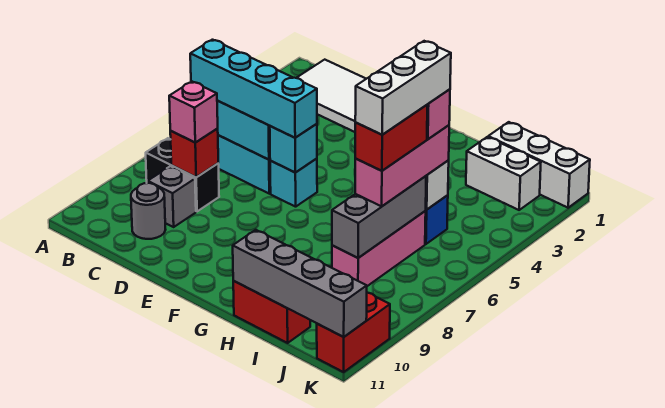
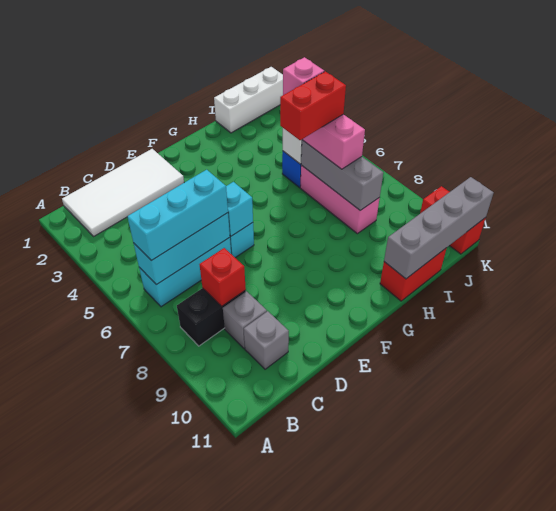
cyan brick B6:E6 level 3 -> cyan brick B6:D6 level 3
pink brick C8 level 3 -> none
grey round brick C10 level 1 -> grey brick C10 level 1
white brick I2:J2 level 1 -> none
white brick I5:I7 level 5 -> none
red brick I6:I7 level 4 -> red brick H6:I6 level 4

